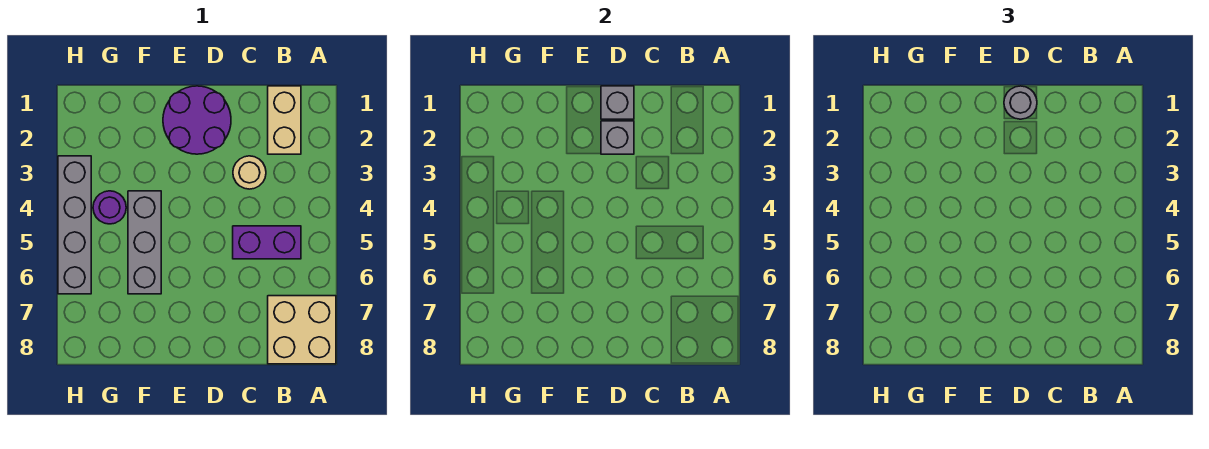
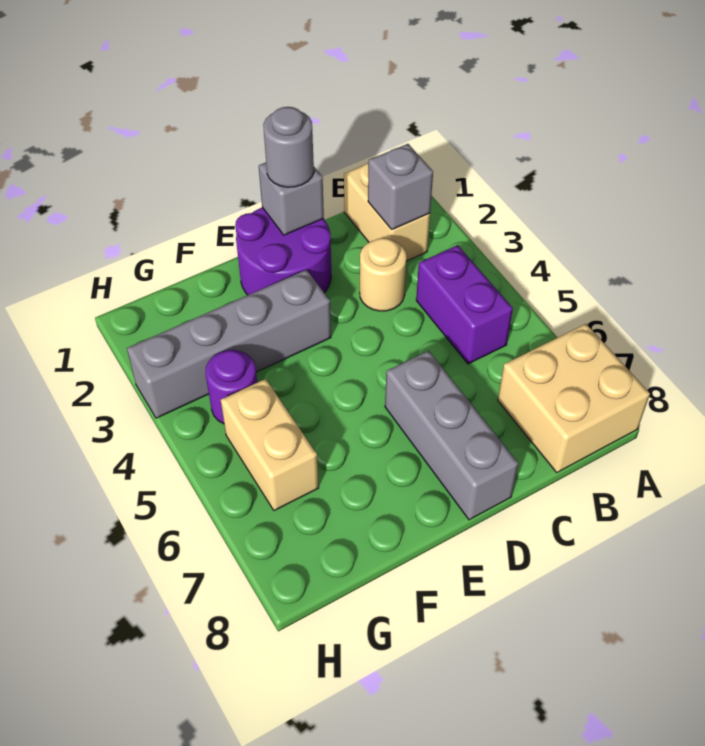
purple brick B5:C5 level 1 -> purple brick B4:B5 level 1
grey brick D2 level 2 -> grey brick B2 level 2
grey brick F4:F6 level 1 -> grey brick D6:D8 level 1
none -> tan brick G5:G6 level 1
grey brick H3:H6 level 1 -> grey brick E3:H3 level 1

